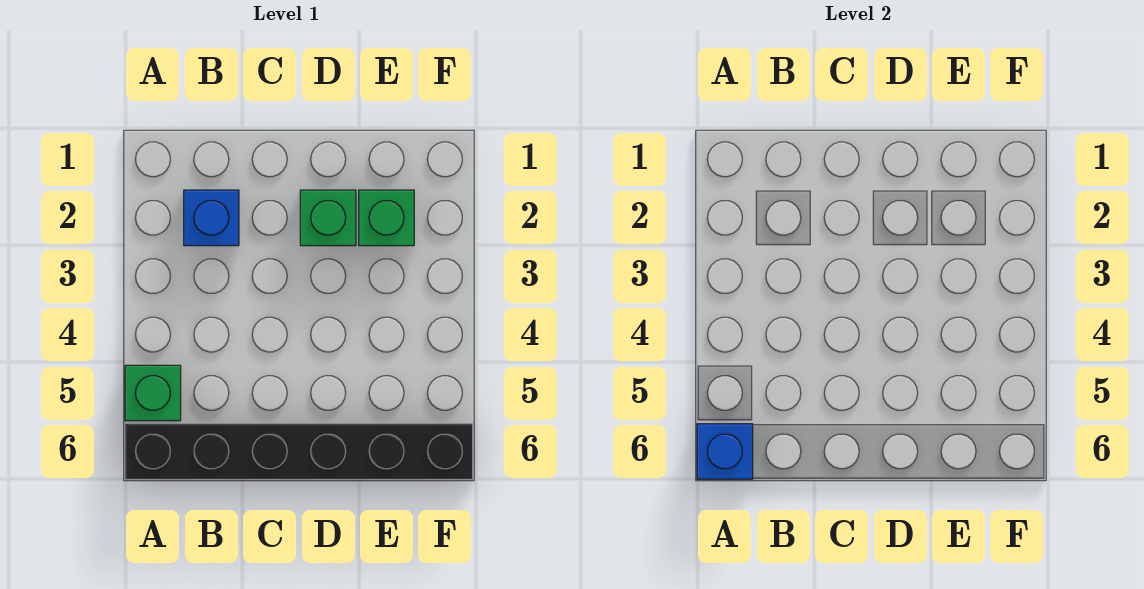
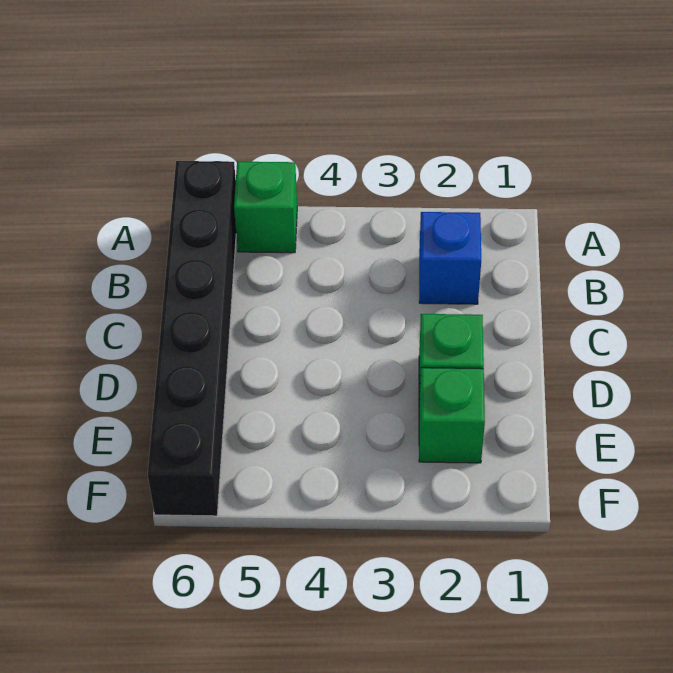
blue brick A6 level 2 -> none

